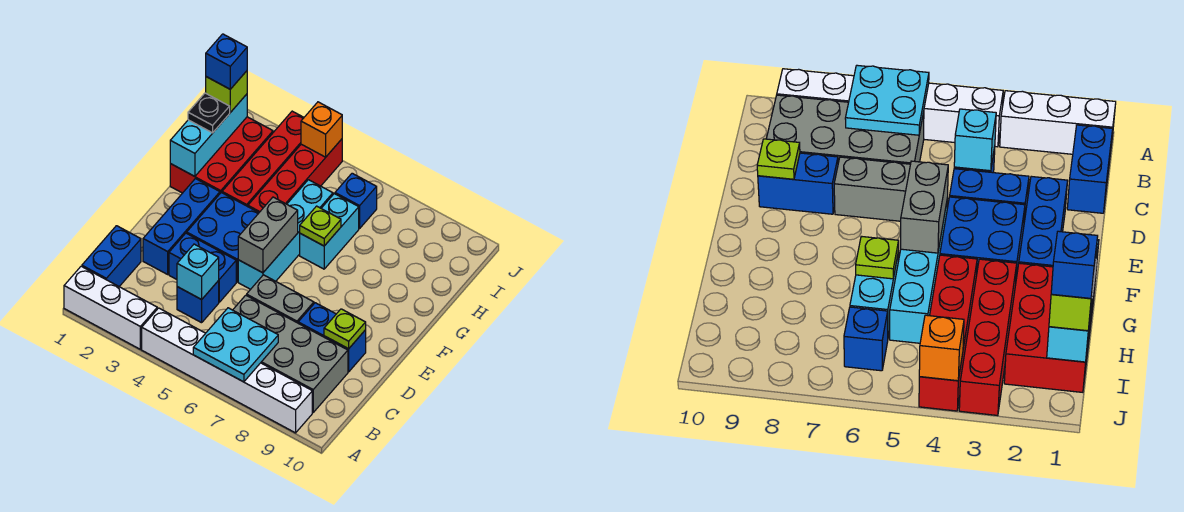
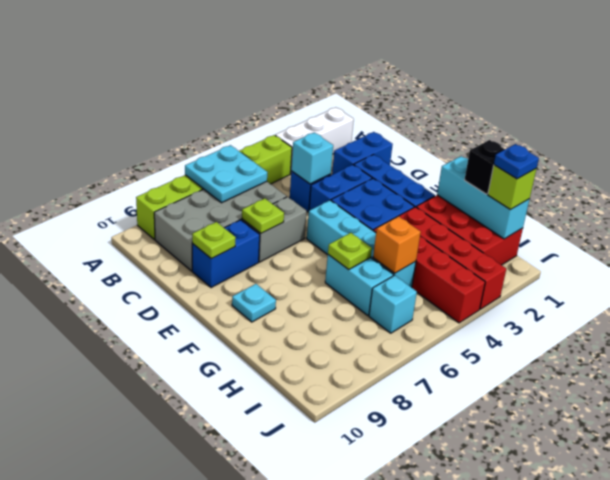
white brick A4:A9 level 1 -> lime brick A4:A9 level 1
blue brick B1:C1 level 1 -> blue brick C1:C2 level 1
none -> lime plate D7 level 2
grey brick E5:F5 level 2 -> none
none -> cyan plate F9 level 1
black plate H1 level 3 -> black brick H1 level 3
blue brick I1 level 4 -> blue plate I1 level 4
blue brick I6 level 1 -> cyan brick I6 level 1
orange brick J4 level 2 -> orange brick H5 level 2

